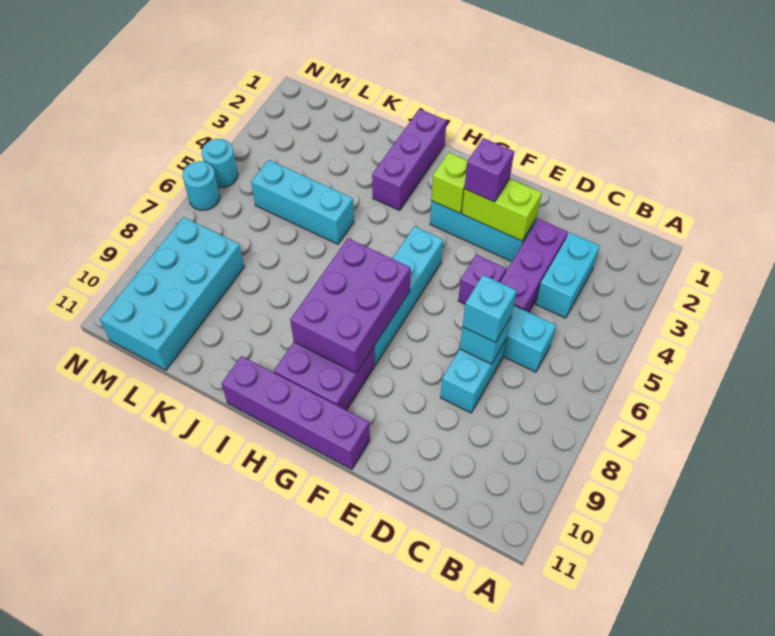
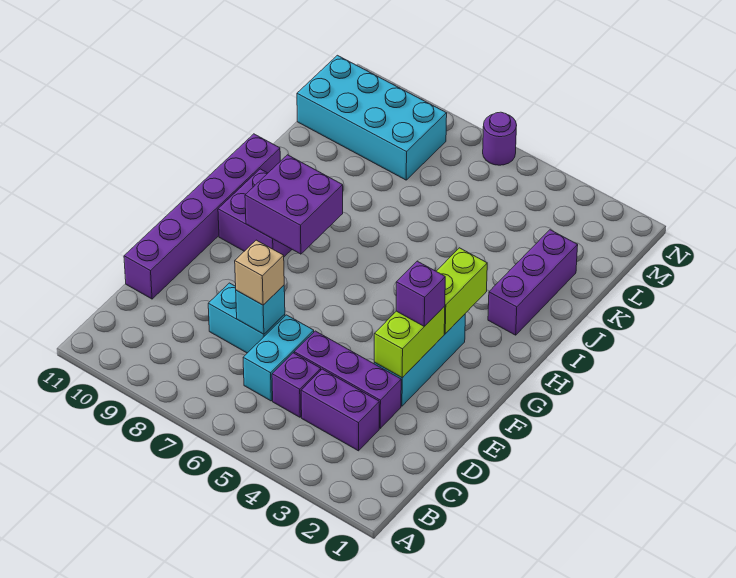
cyan brick C3:C4 level 1 -> purple brick C3:C4 level 1
cyan brick D7 level 3 -> tan brick D7 level 3
purple brick E5 level 1 -> purple brick C5 level 1
purple brick F11:I11 level 1 -> purple brick D11:I11 level 1
lime brick G3 level 2 -> lime brick G3:H3 level 2
cyan brick G5:G8 level 1 -> none
purple brick G7:H9 level 2 -> purple brick G8:H9 level 2
purple brick I1:I3 level 1 -> purple brick I2:K2 level 1
cyan brick J5:L5 level 1 -> none
cyan round brick N5 level 1 -> none
cyan round brick N6 level 1 -> purple round brick N6 level 1

